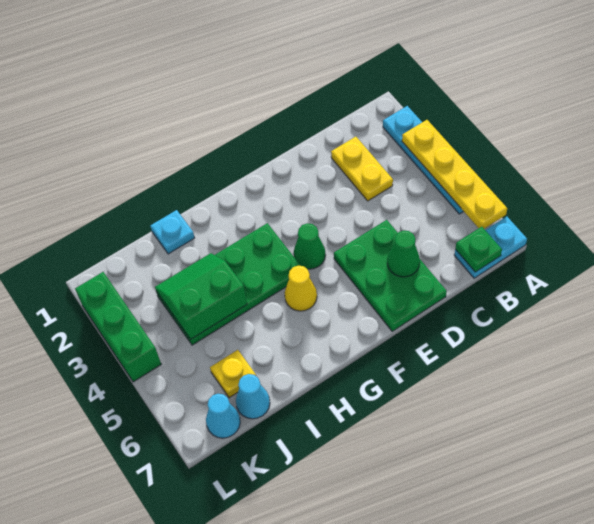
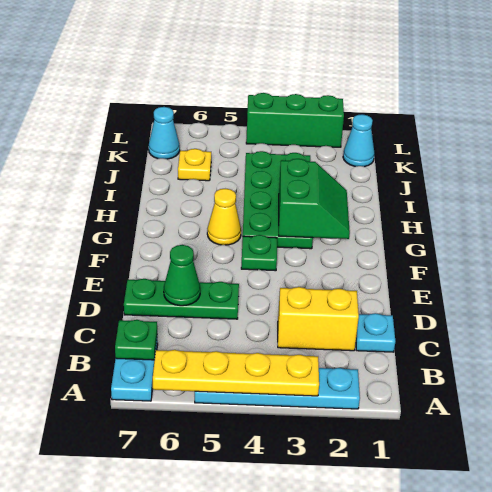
yellow plate C2:C3 level 1 -> yellow brick C2:C3 level 1
green plate D5:E7 level 1 -> green plate D5:D7 level 1
green cone F4 level 1 -> green plate F4 level 1
cyan plate I1 level 1 -> cyan plate C1 level 1
green slope I3:J4 level 2 top 4 -> green slope G2:H3 level 2 top 3
cyan cone J7 level 1 -> cyan cone K1 level 1

